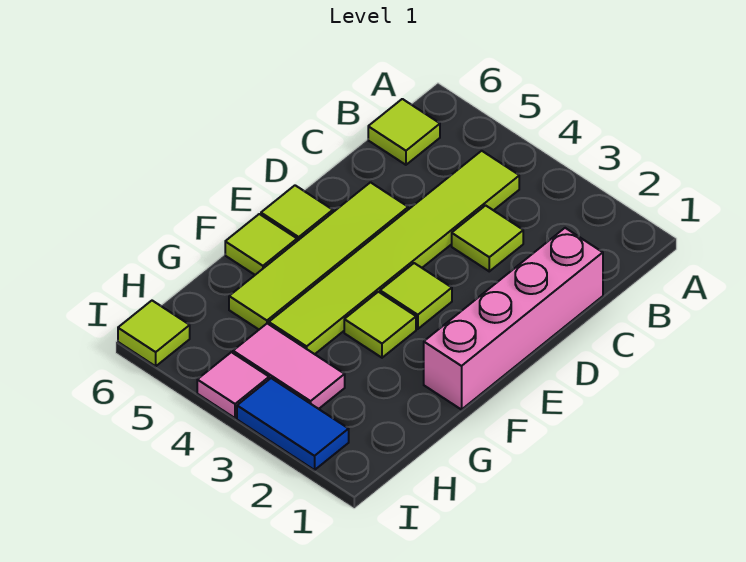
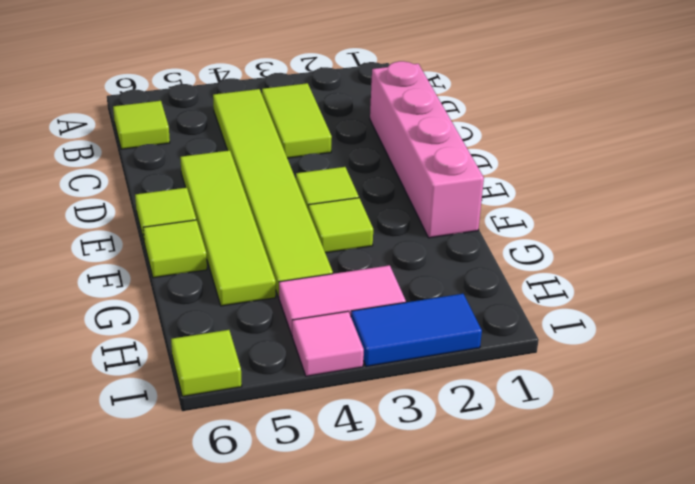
lime tile C3 level 1 -> lime tile B3:C3 level 1

